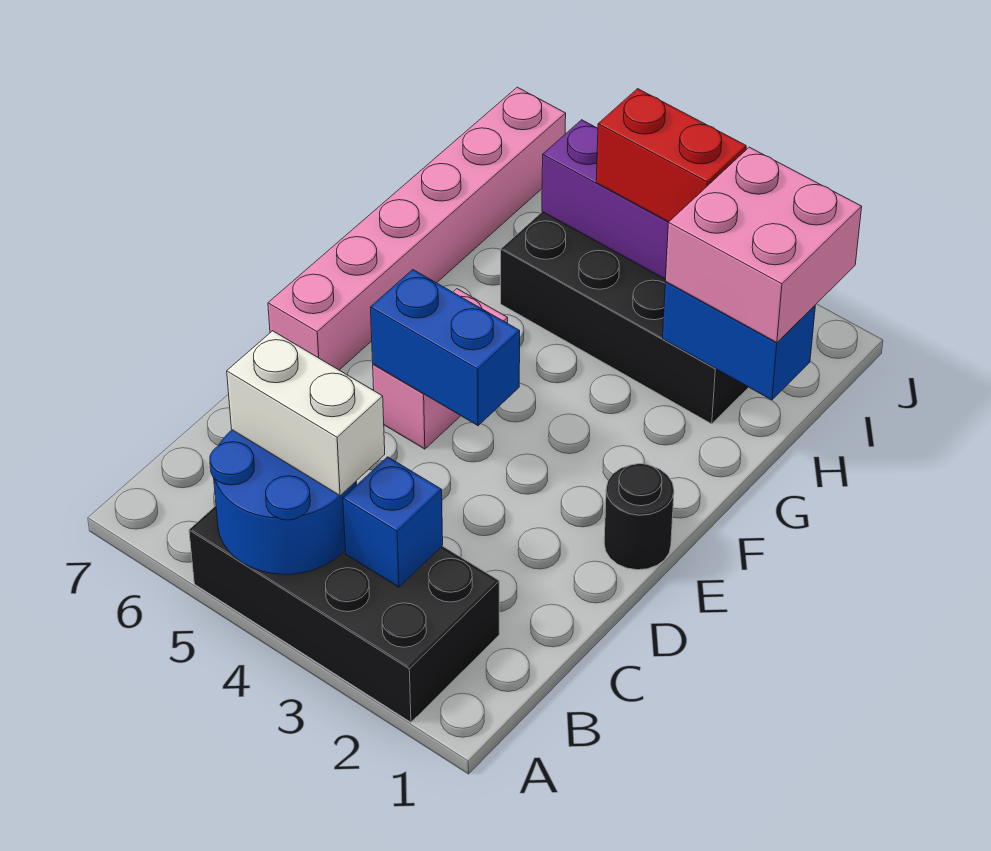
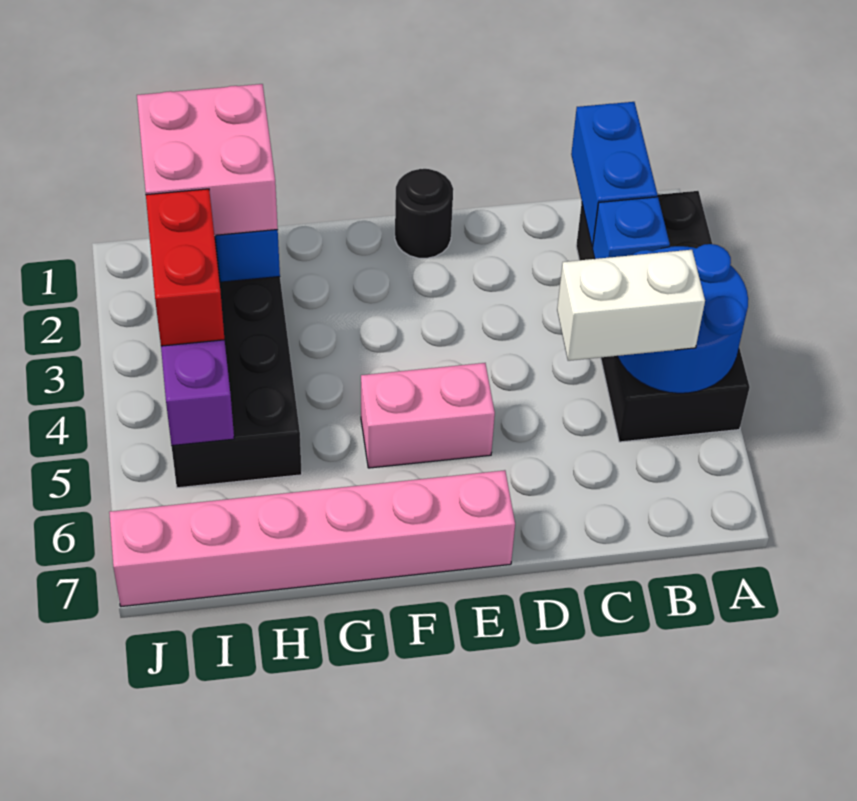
white brick B4:B5 level 3 -> white brick B5:C5 level 3
blue brick E4:E5 level 2 -> blue brick B1:B2 level 2

